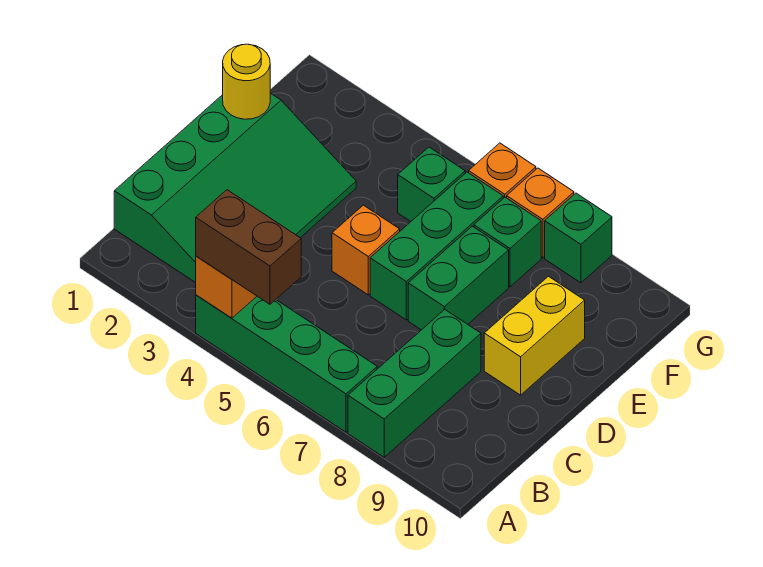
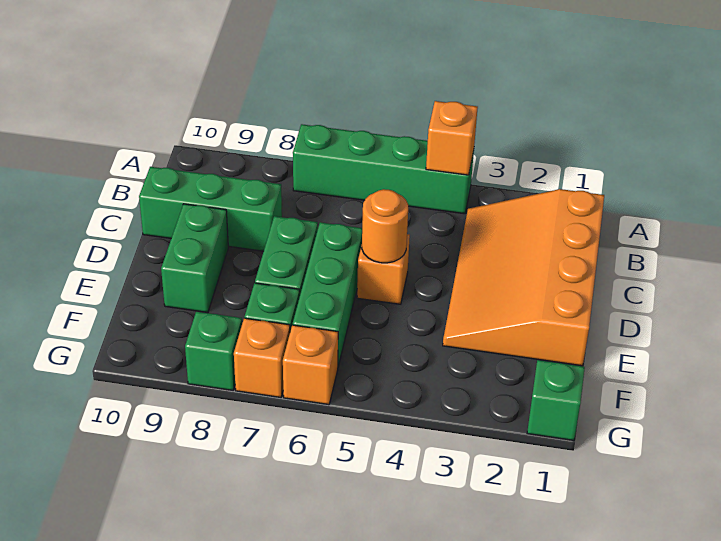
brown brick A4:A5 level 3 -> none
green brick A8:C8 level 1 -> green brick C8:C10 level 1
green slope B1:E3 level 1 top 1 -> orange slope B1:E3 level 1 top 1
none -> orange round brick D5 level 2
yellow brick D9:E9 level 1 -> green brick D9:E9 level 1
yellow round brick E1 level 2 -> none
green brick F5 level 1 -> green brick G1 level 1

